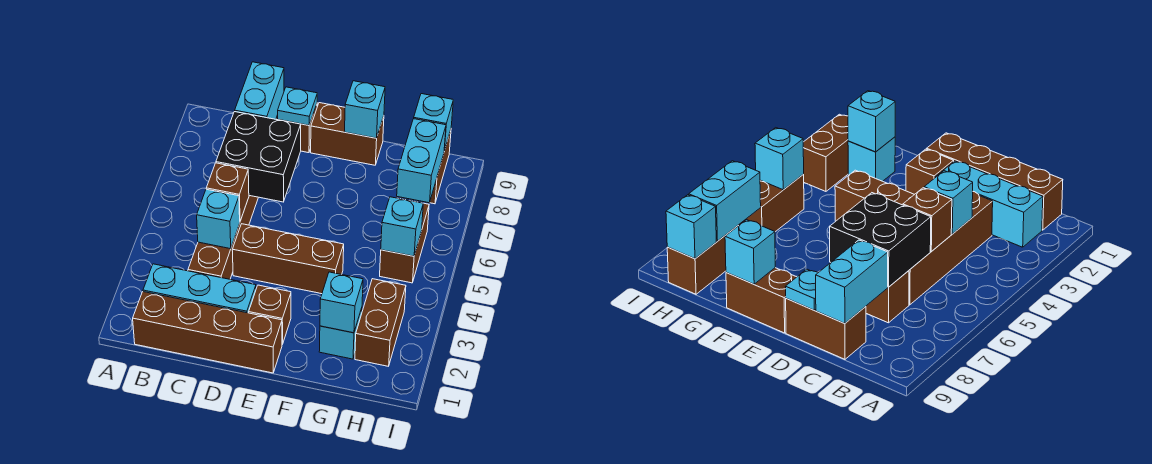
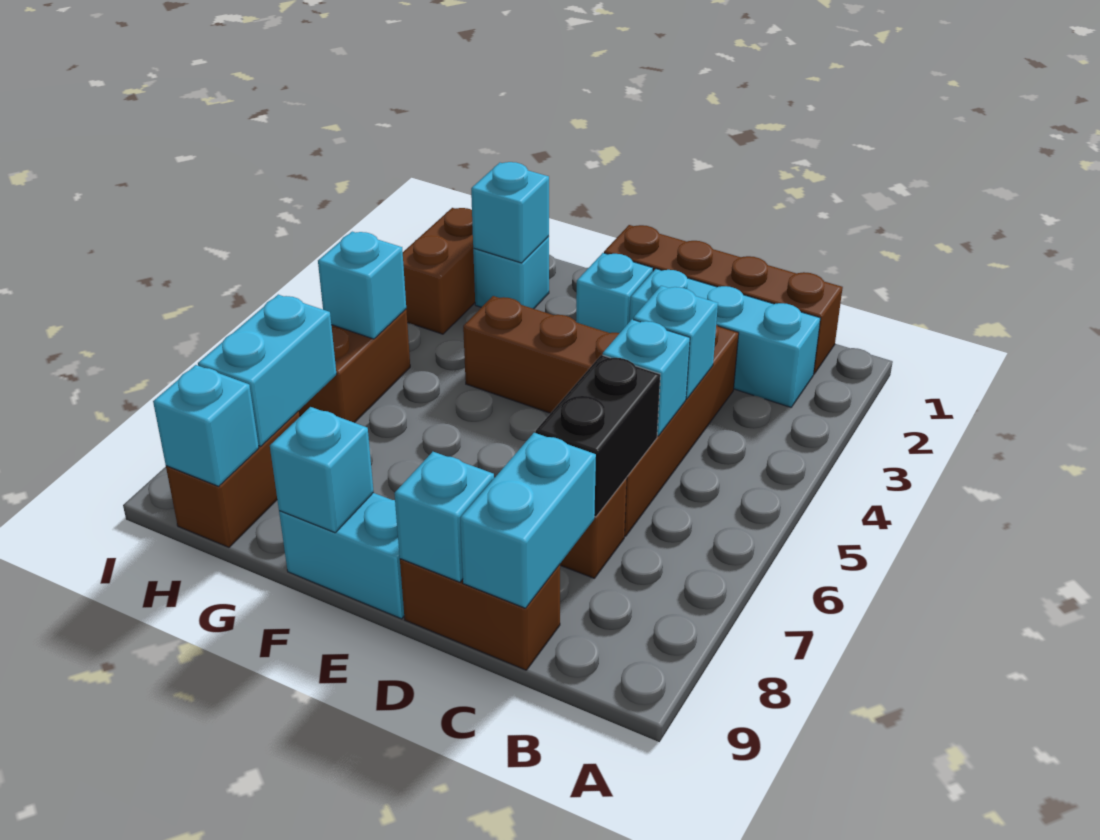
brown brick C5 level 2 -> cyan brick C5 level 2
black brick C6:D7 level 2 -> black brick C6:C7 level 2
cyan plate D9 level 2 -> cyan brick D9 level 2
brown brick E2 level 1 -> cyan brick E2 level 1
brown brick E9:F9 level 1 -> cyan brick E9:F9 level 1

